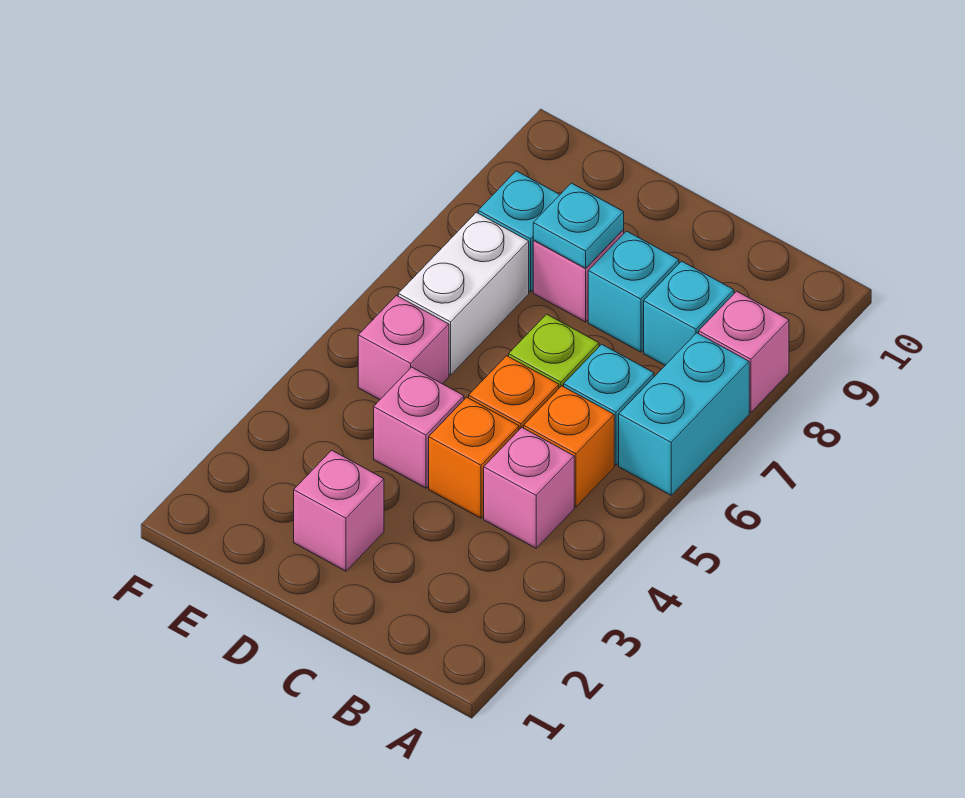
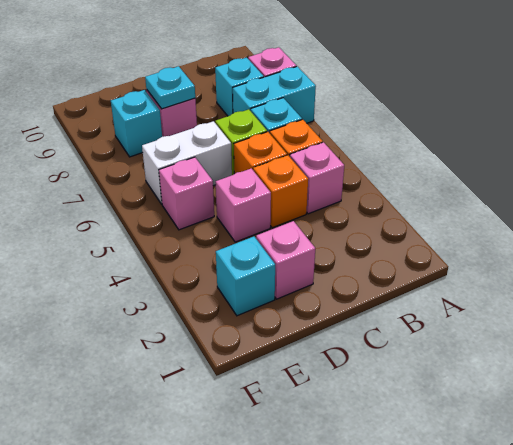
cyan brick A6:A7 level 1 -> cyan brick A7:B7 level 1
cyan brick C8 level 1 -> cyan brick E2 level 1
white brick E6:E7 level 1 -> white brick D6:E6 level 1

